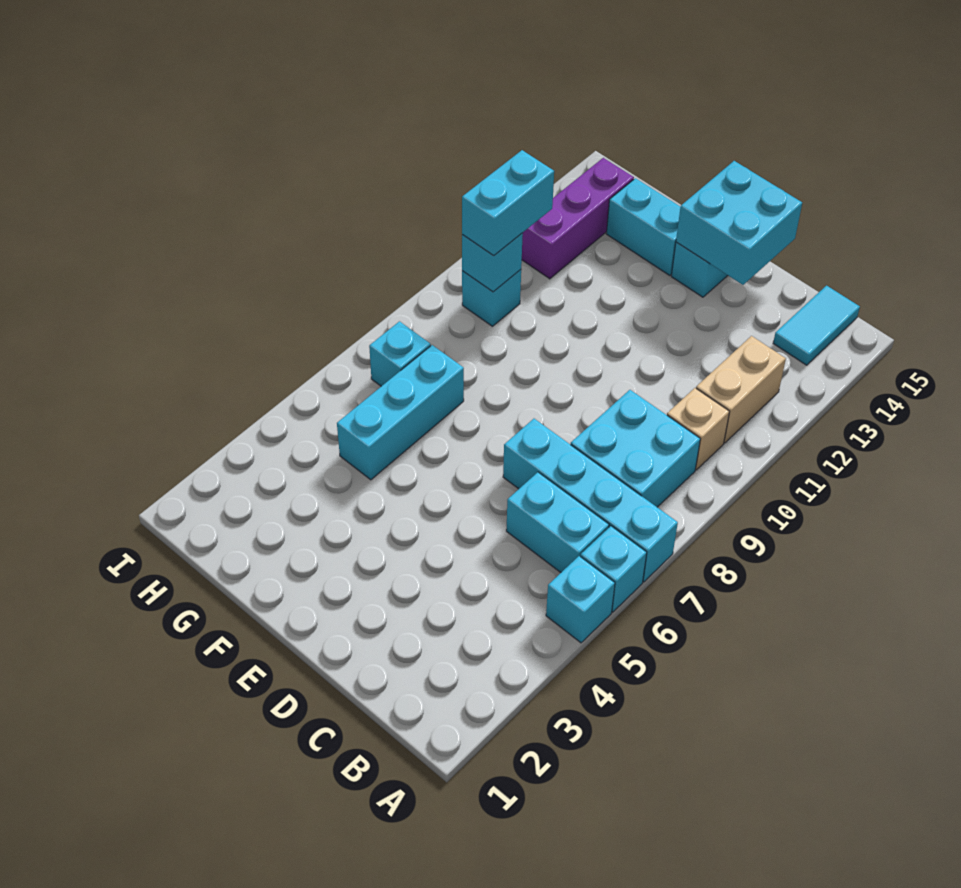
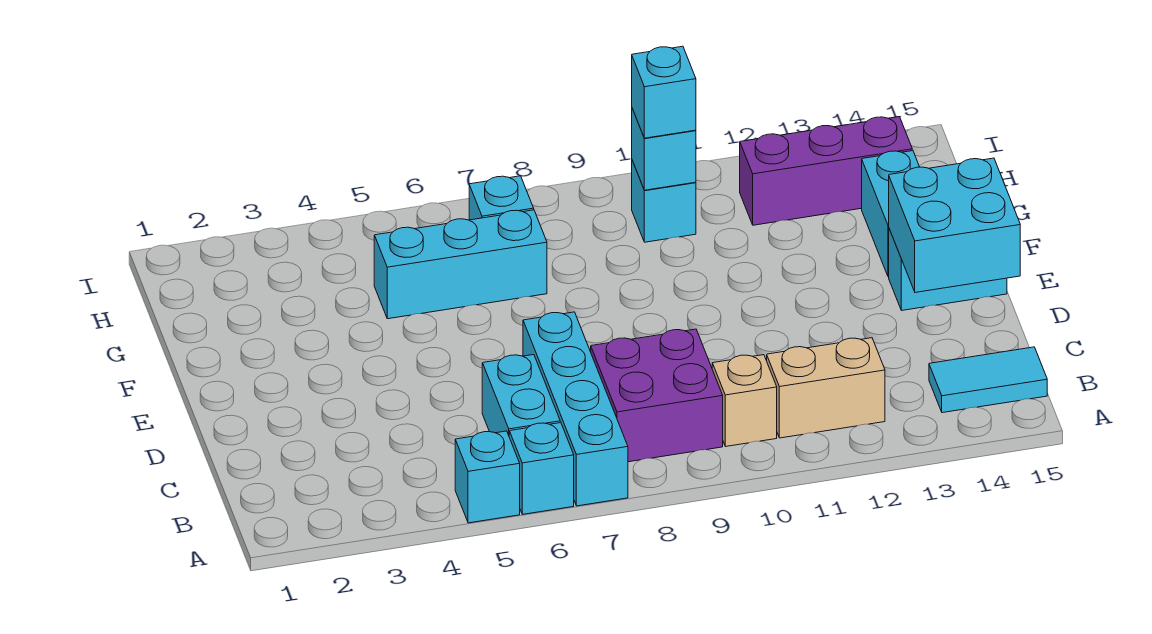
cyan brick B8:C9 level 1 -> purple brick B8:C9 level 1
cyan brick H10:H11 level 3 -> cyan brick H10 level 3

